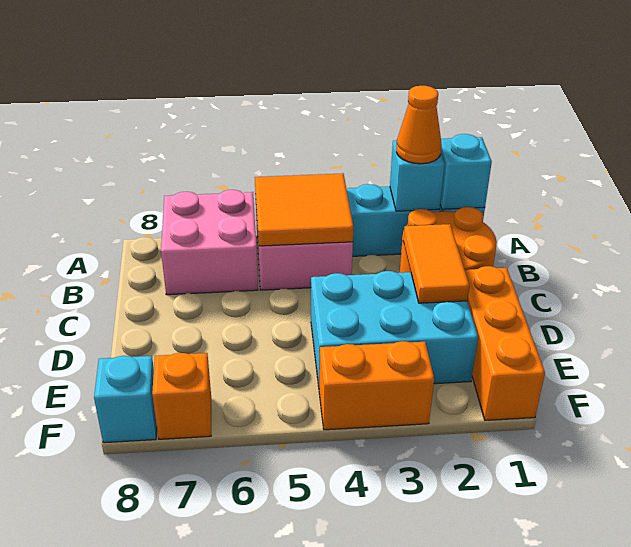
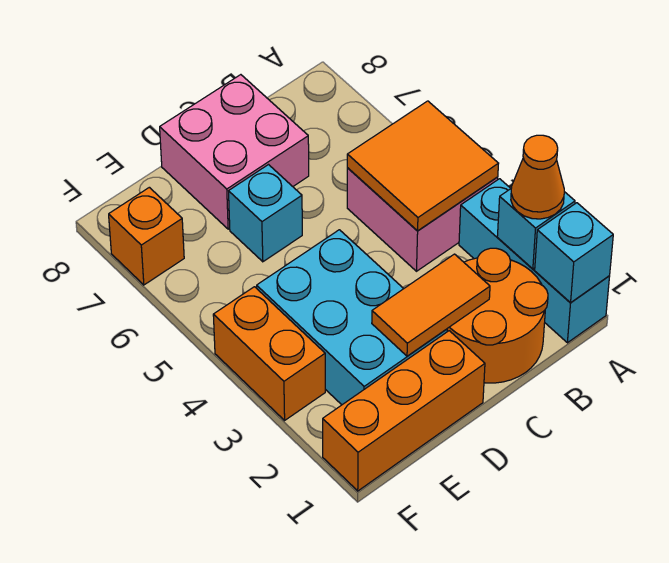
pink brick A6:B7 level 1 -> pink brick C7:D8 level 1
cyan brick F8 level 1 -> cyan brick D6 level 1

